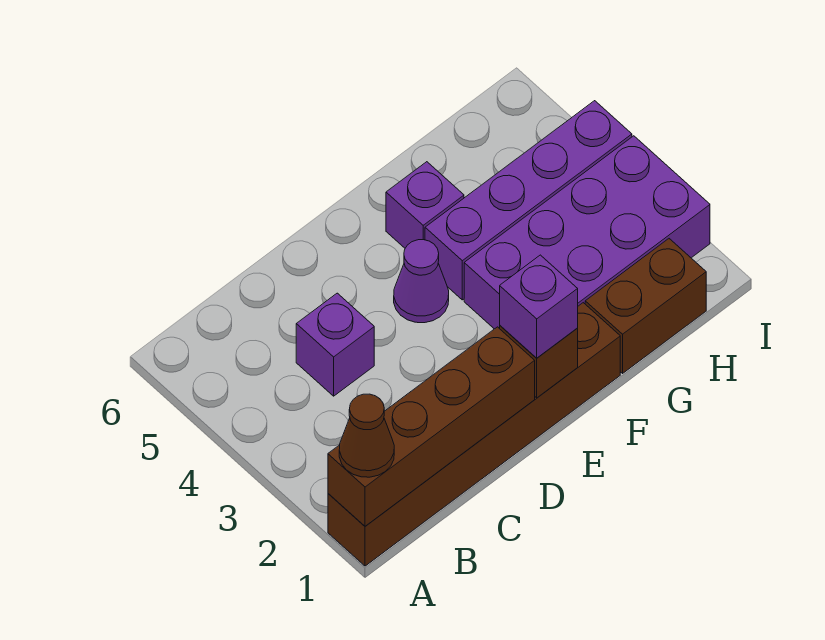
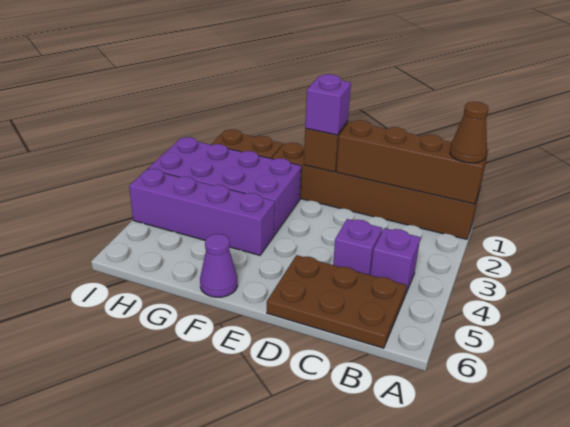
none -> brown plate B5:D6 level 1
purple cone E4 level 1 -> purple cone F6 level 1
purple brick F5 level 1 -> purple brick B4 level 1

